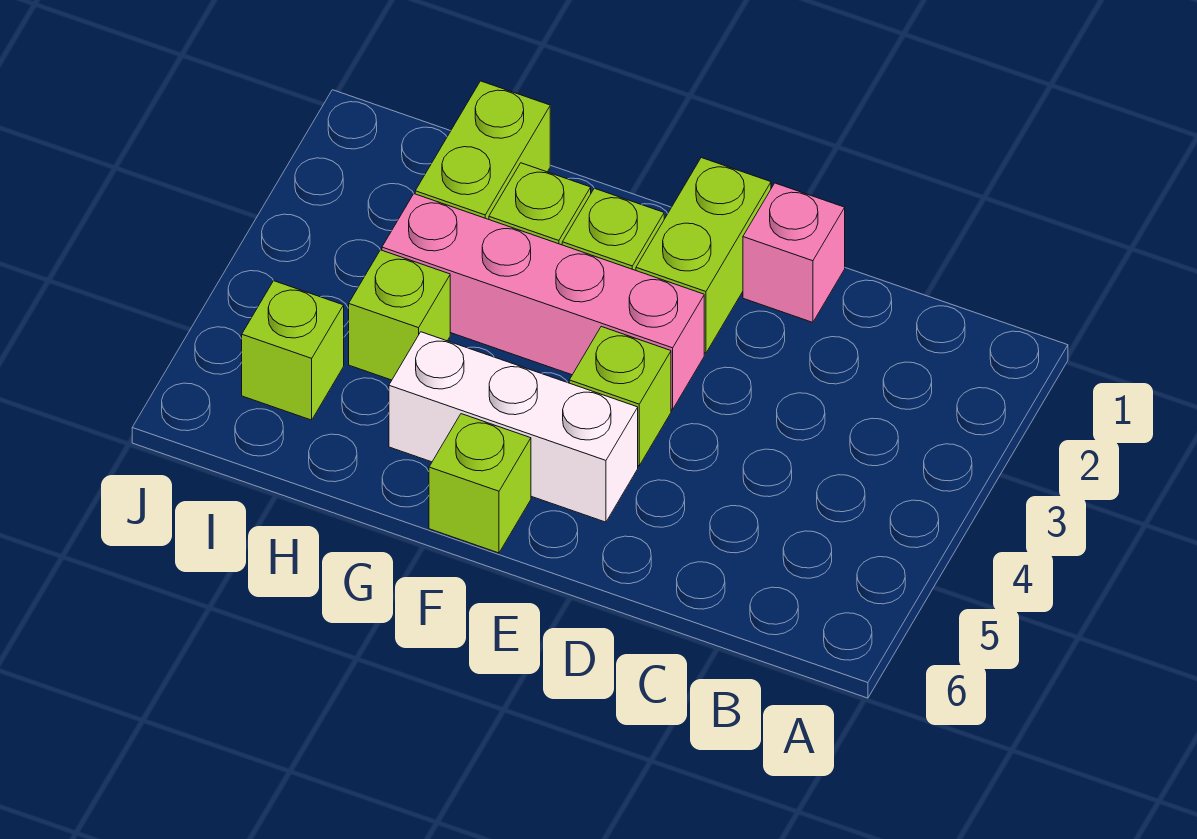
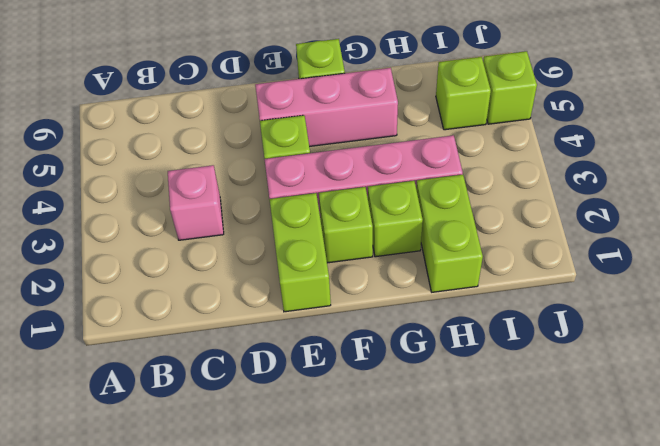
pink brick D1 level 1 -> pink brick C3 level 1
white brick E5:G5 level 1 -> pink brick E5:G5 level 1
lime brick H4 level 1 -> lime brick J5 level 1

